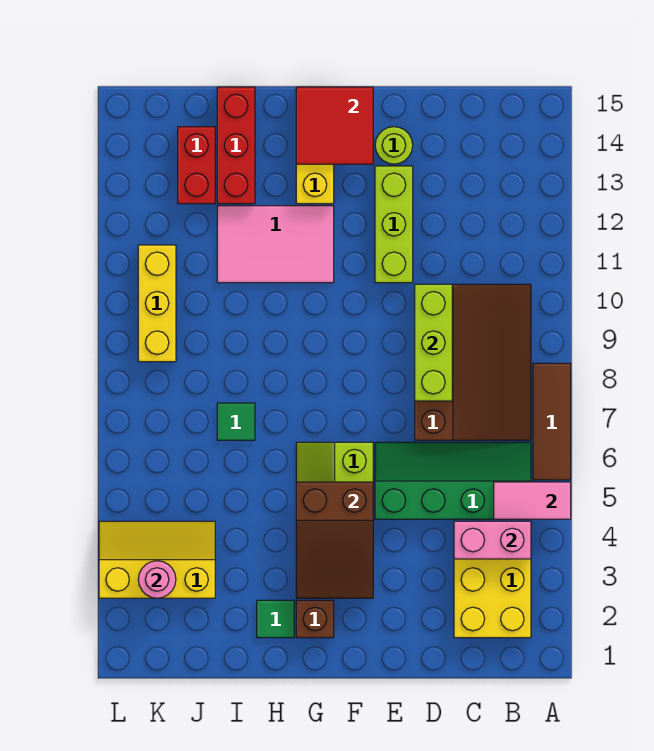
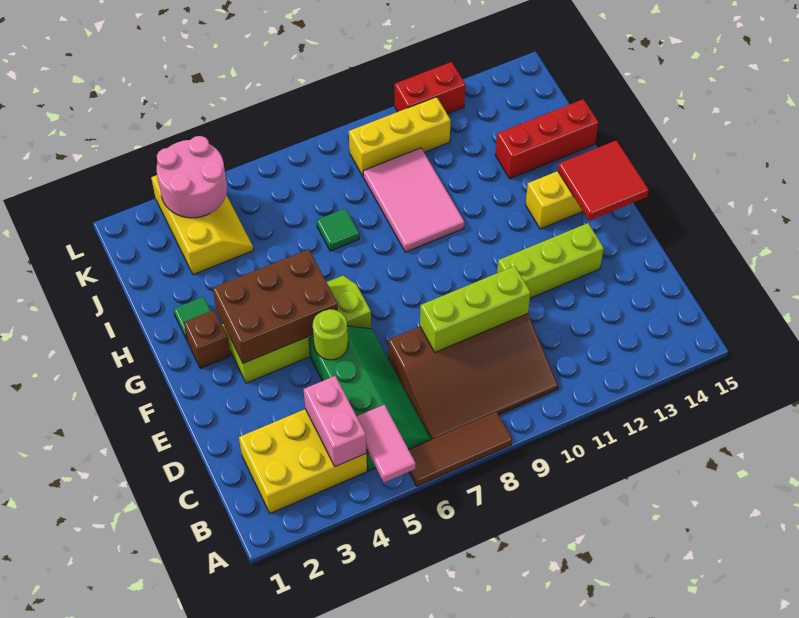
lime round brick E14 level 1 -> lime round brick E5 level 2
brown slope F3:G5 level 2 top 5 -> brown brick F3:G5 level 2
pink tile G11:I12 level 1 -> pink tile H9:J10 level 1
red brick J13:J14 level 1 -> red brick L11:L12 level 1
pink round brick K3 level 2 -> pink round brick K3:L4 level 2

